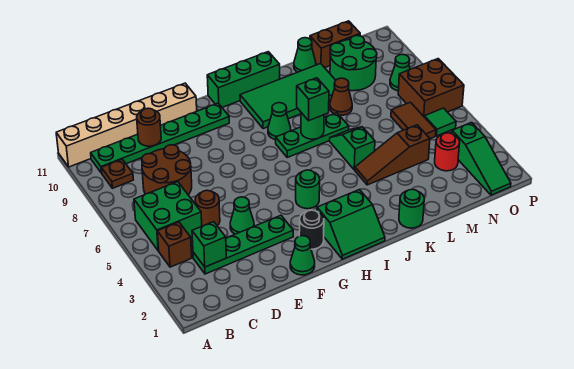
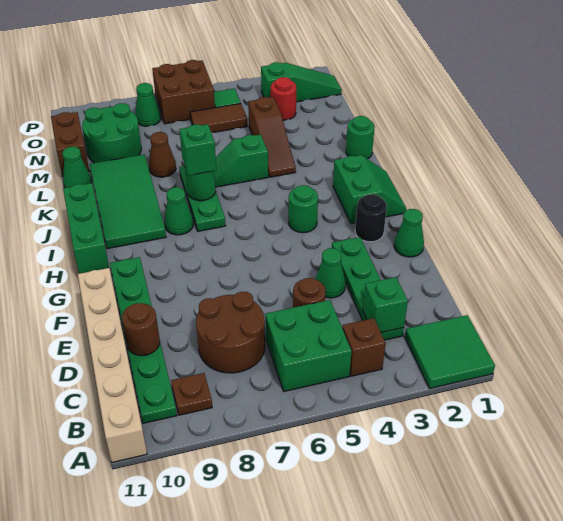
none -> green tile A1:B2 level 1

